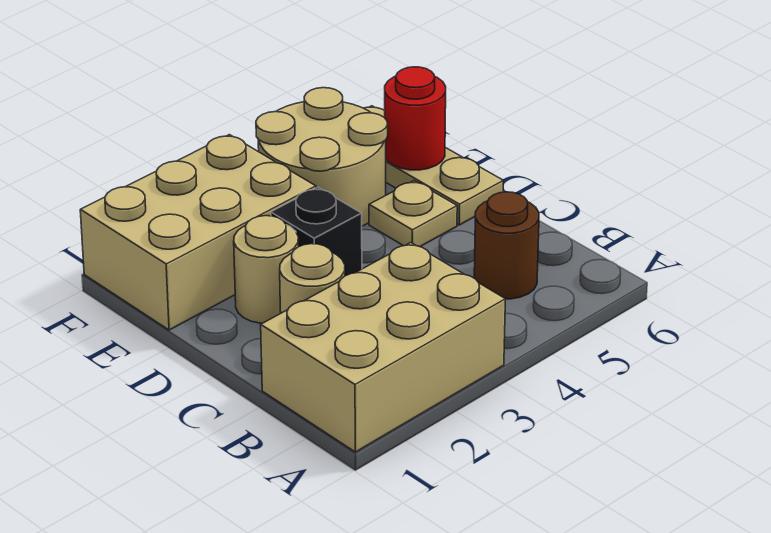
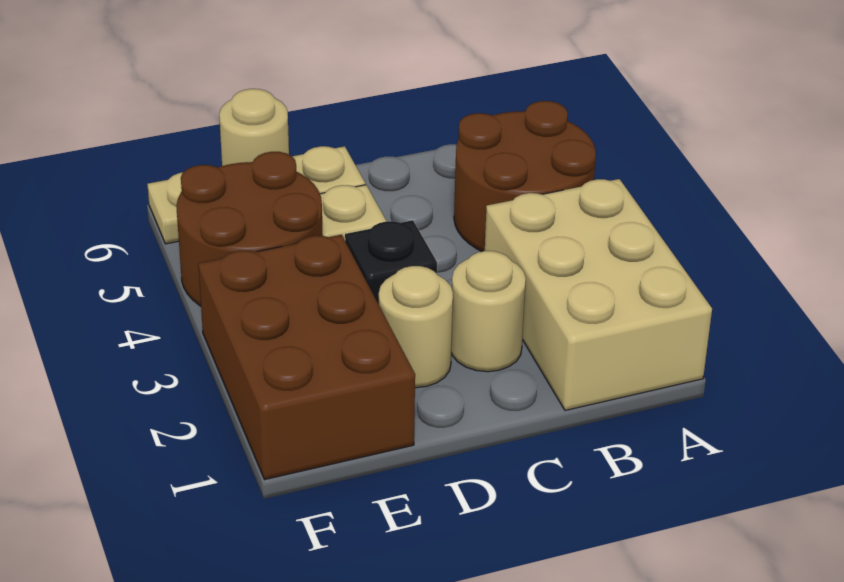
brown round brick B5 level 1 -> brown round brick A4:B5 level 1
tan brick E1:F3 level 1 -> brown brick E1:F3 level 1
tan round brick E4:F5 level 1 -> brown round brick E4:F5 level 1
red round brick E6 level 2 -> tan round brick E6 level 2

